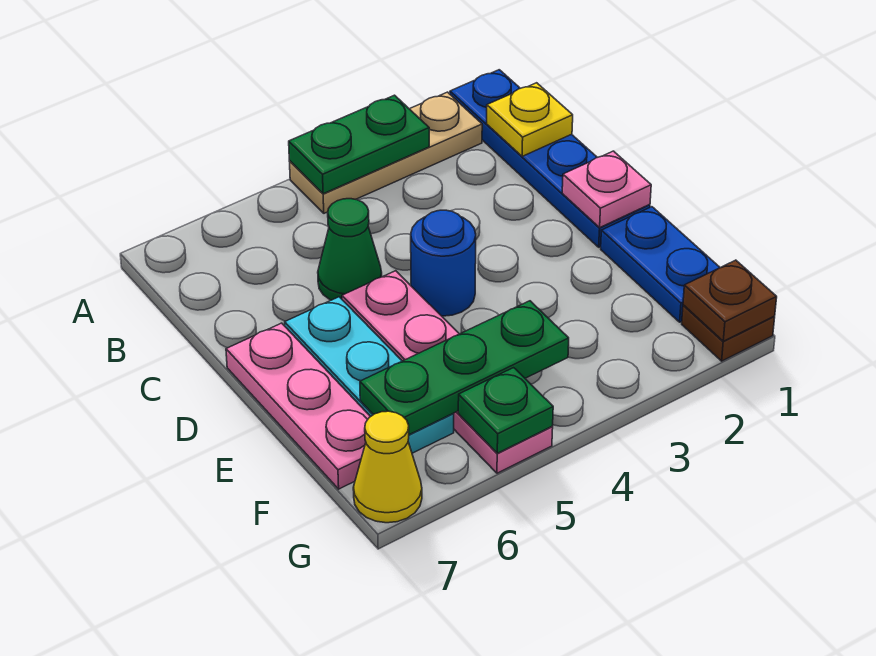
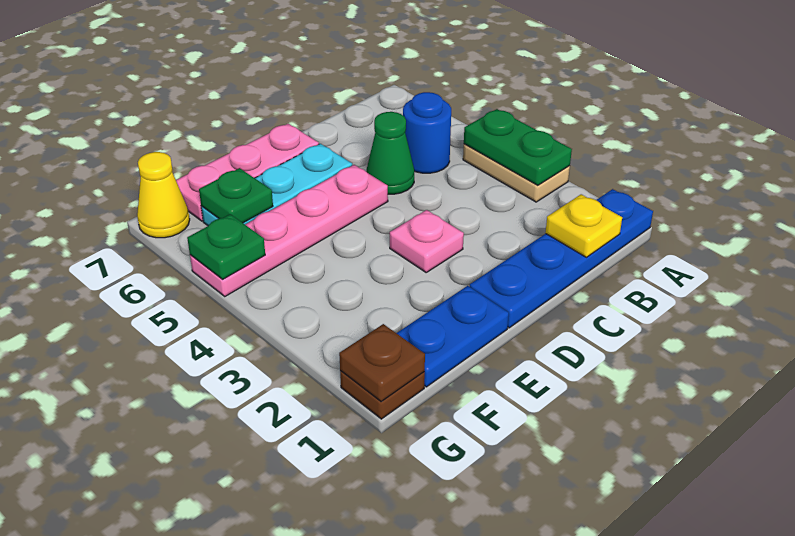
tan plate A2:A4 level 1 -> tan plate A3:A4 level 1
pink plate D1 level 2 -> pink plate D3 level 1
blue round brick D4 level 1 -> blue round brick B5 level 1
green plate F4:F6 level 2 -> green plate F6 level 2

